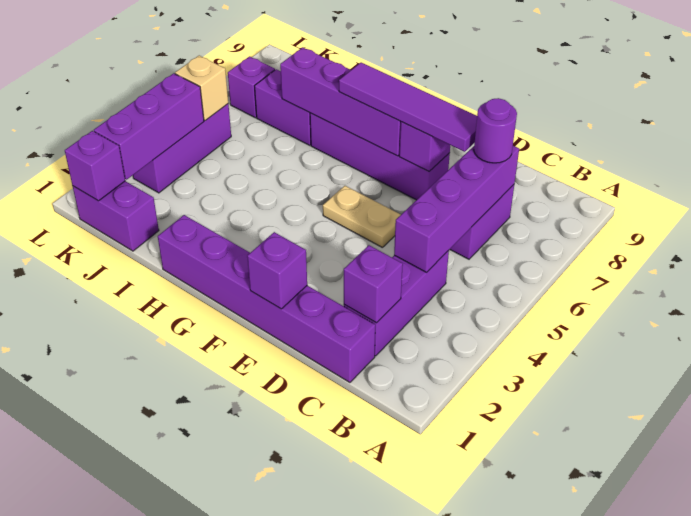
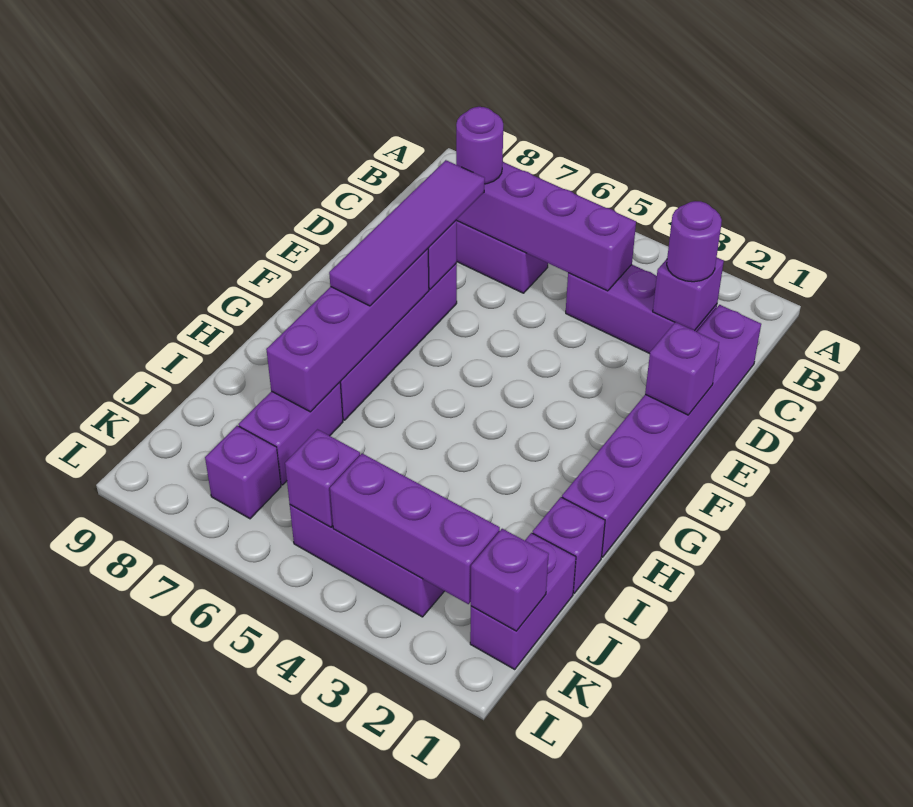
none -> purple round brick C2 level 3
tan plate E5:F5 level 1 -> none
none -> purple brick I1 level 1
tan brick K5 level 2 -> purple brick K5 level 2

